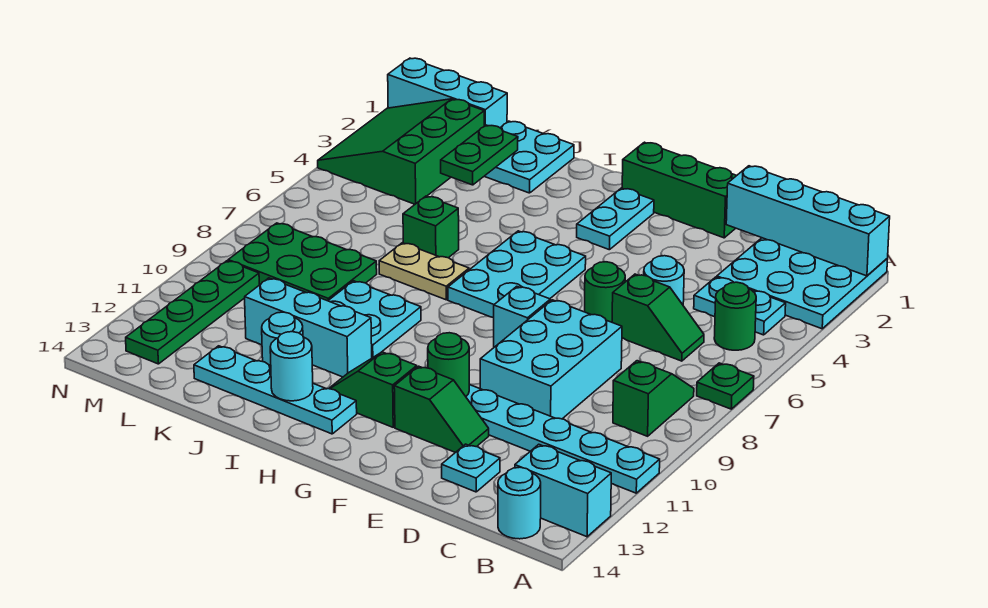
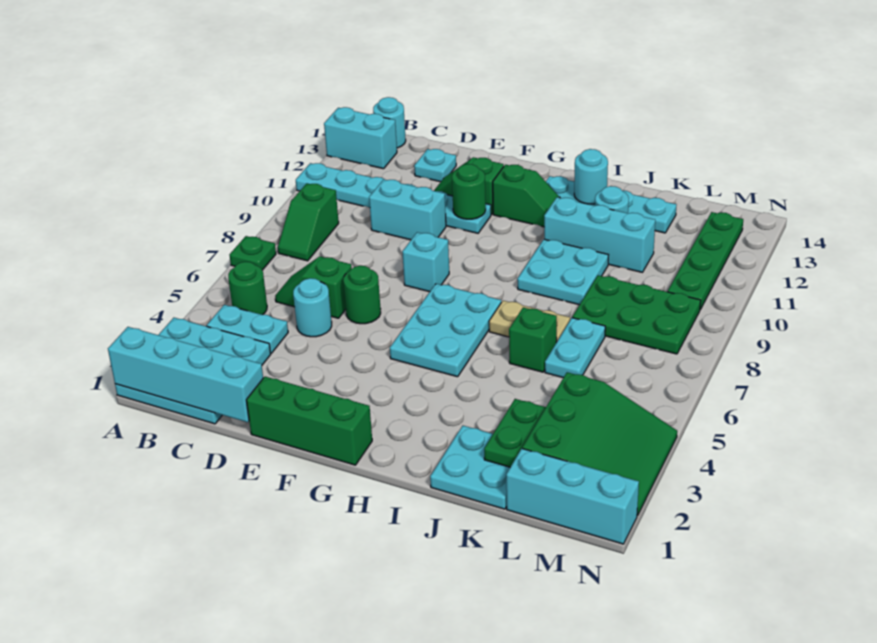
cyan brick D8:E10 level 1 -> cyan brick D10:E10 level 1
cyan plate G2:G3 level 1 -> cyan plate K6:K7 level 1

